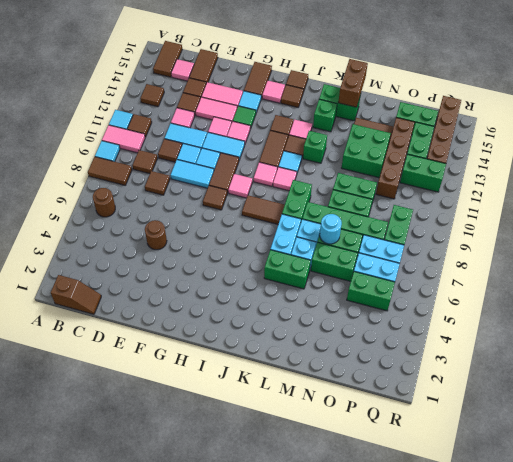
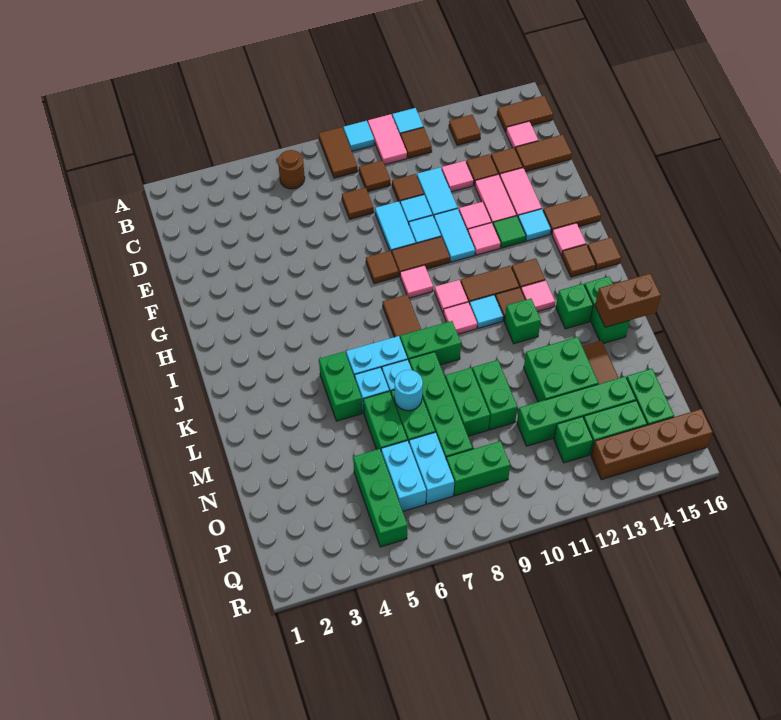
brown slope B1:C1 level 1 top B -> none
brown round brick E5 level 1 -> none
green brick O5:P5 level 1 -> green brick O5:Q5 level 1
brown brick O11:O14 level 1 -> green brick O11:O14 level 1
green brick P12:Q12 level 1 -> green brick P12 level 1

